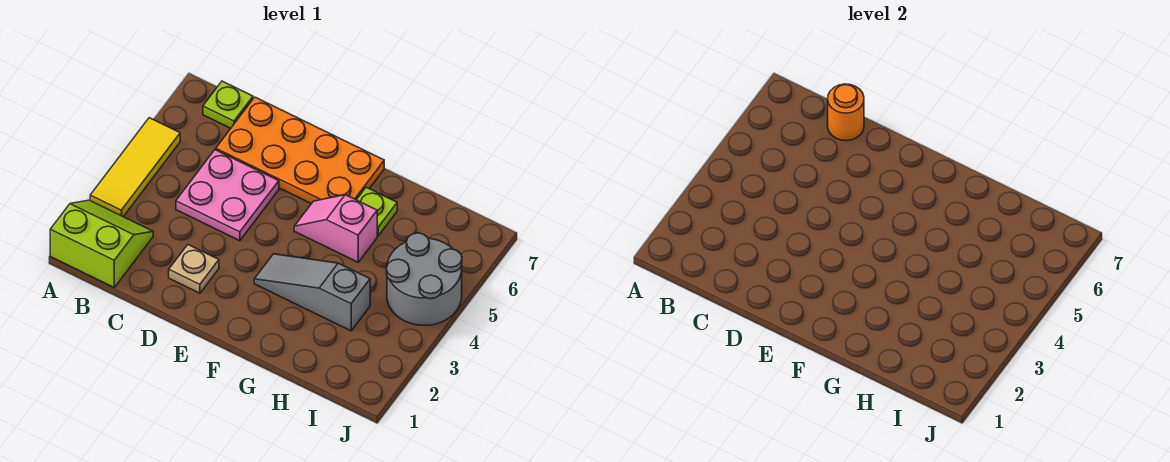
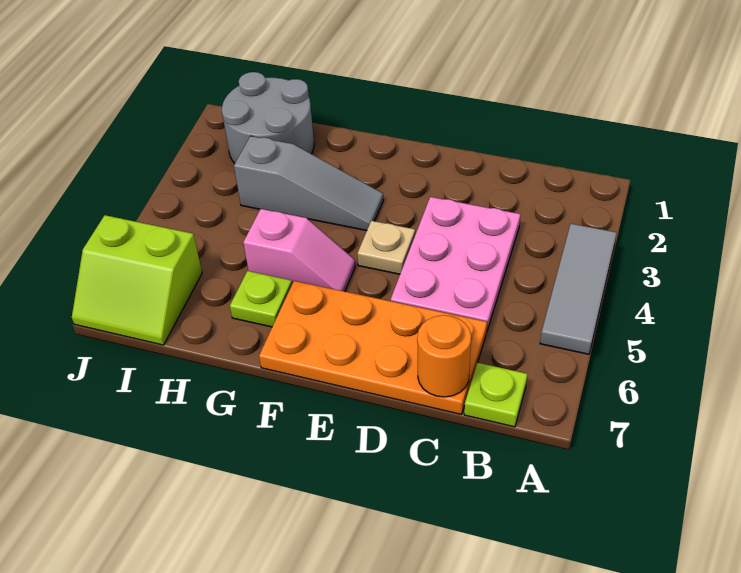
lime slope A1:B2 level 1 top 1 -> lime slope I6:J7 level 1 top 6
yellow tile A3:A5 level 1 -> grey tile A3:A5 level 1
pink plate C4:D5 level 1 -> pink plate C3:D5 level 1
tan plate D2 level 1 -> tan plate E4 level 1
grey round brick I4:J5 level 1 -> grey round brick H1:I2 level 1

